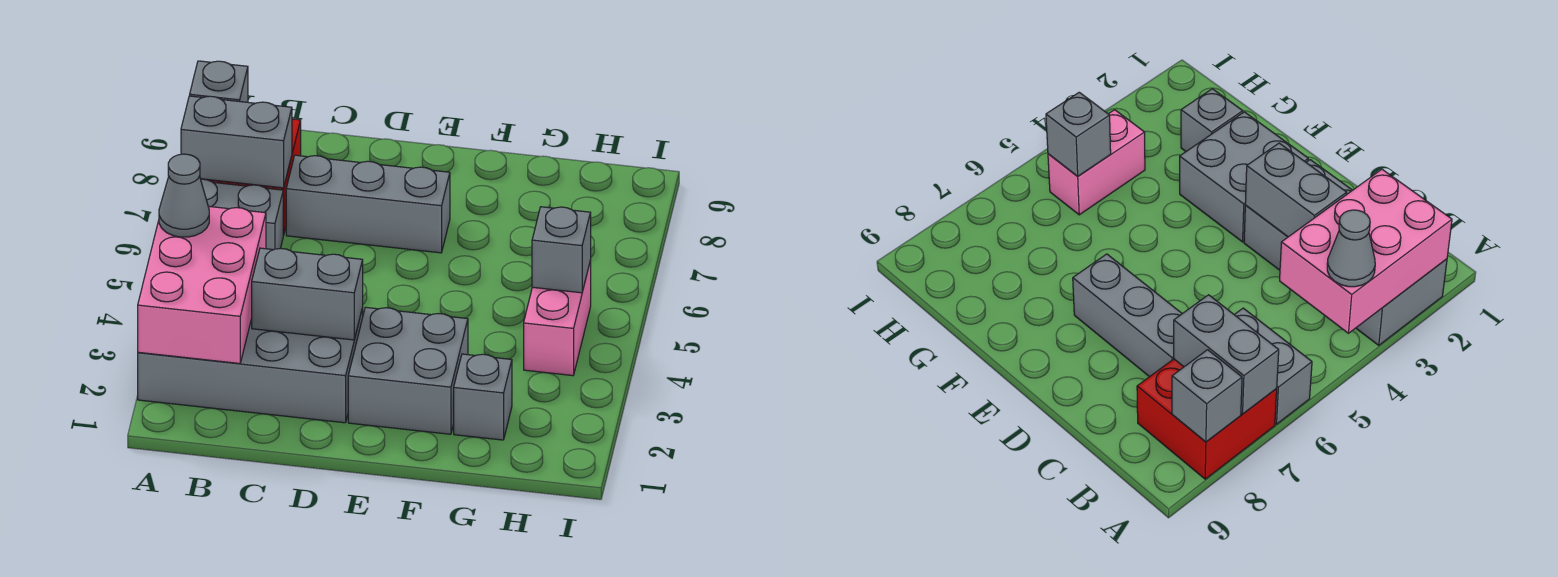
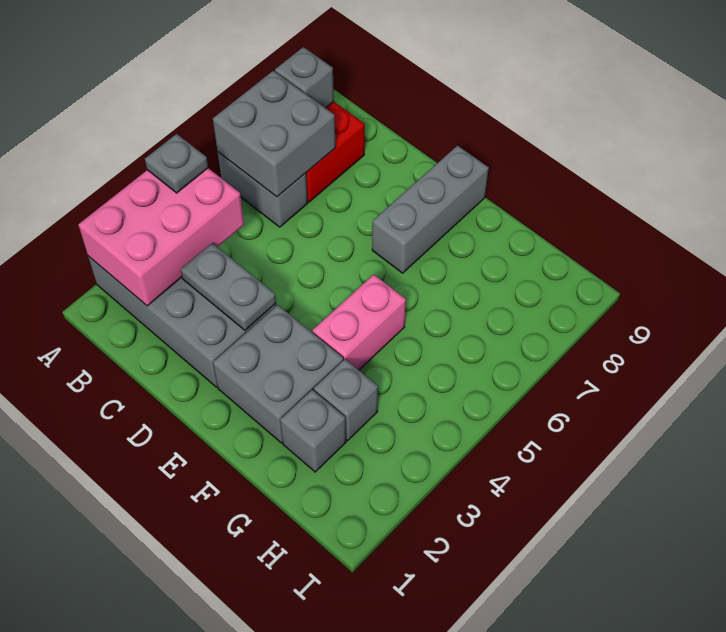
grey cone A4 level 3 -> grey plate A4 level 3
grey brick A7:B7 level 2 -> grey brick A6:B7 level 2
grey brick C3:D3 level 2 -> grey plate C3:D3 level 2
grey brick C7:E7 level 1 -> grey brick E7:E9 level 1
pink brick H4:H5 level 1 -> pink brick F4:F5 level 1
grey brick H5 level 2 -> grey brick G3 level 1

